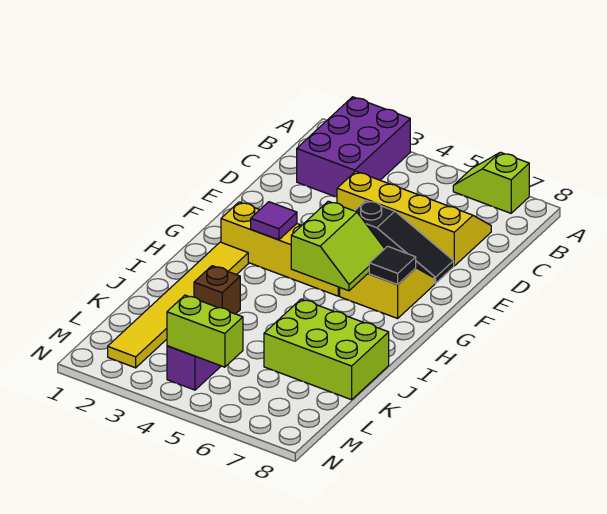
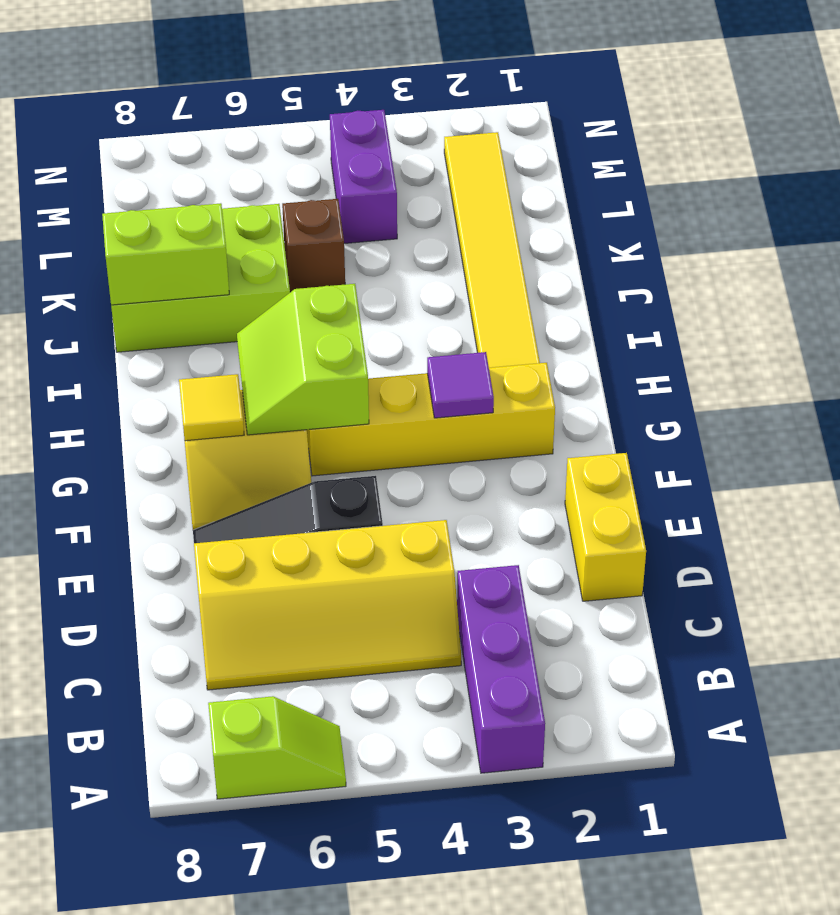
purple brick A2:C3 level 1 -> purple brick A3:C3 level 1
none -> yellow brick D1:E1 level 1
black tile G7 level 2 -> yellow tile G7 level 2
brown brick J3 level 1 -> brown brick K5 level 1
lime brick M4:M5 level 2 -> lime brick J7:J8 level 2

